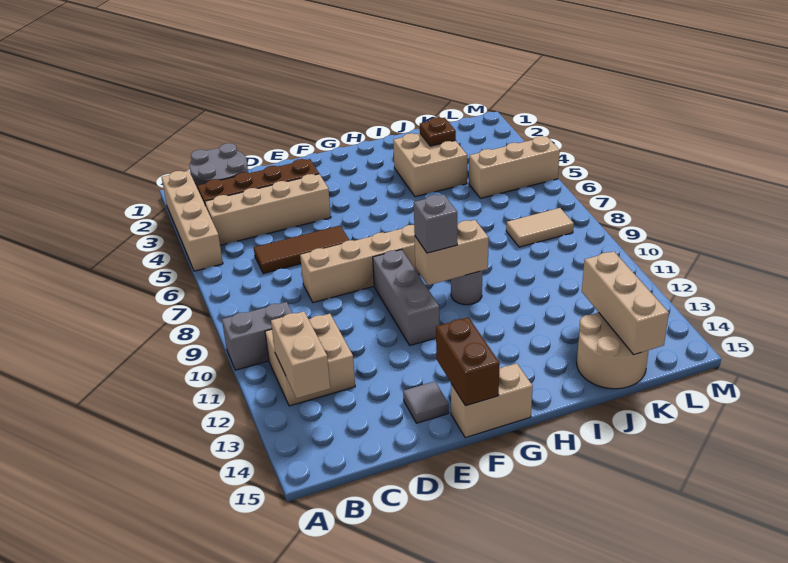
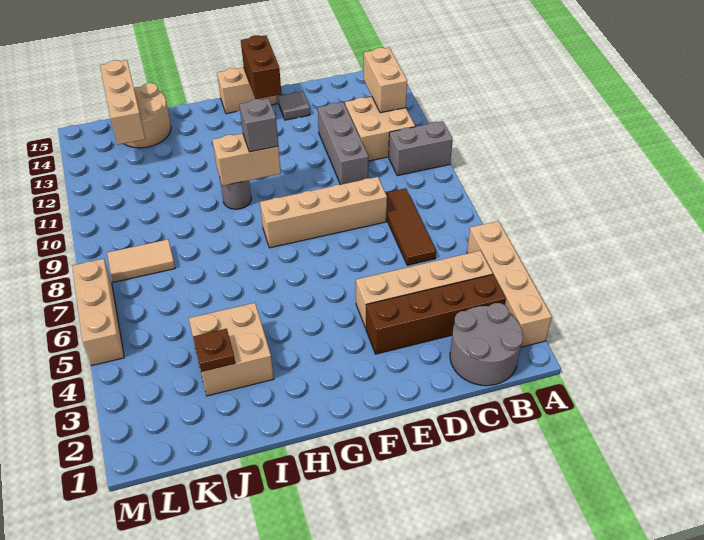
brown tile C6:E6 level 1 -> brown tile C6:C8 level 1
grey brick F9:F11 level 1 -> grey brick D10:D12 level 1
tan brick K5:M5 level 1 -> tan brick M5:M7 level 1

